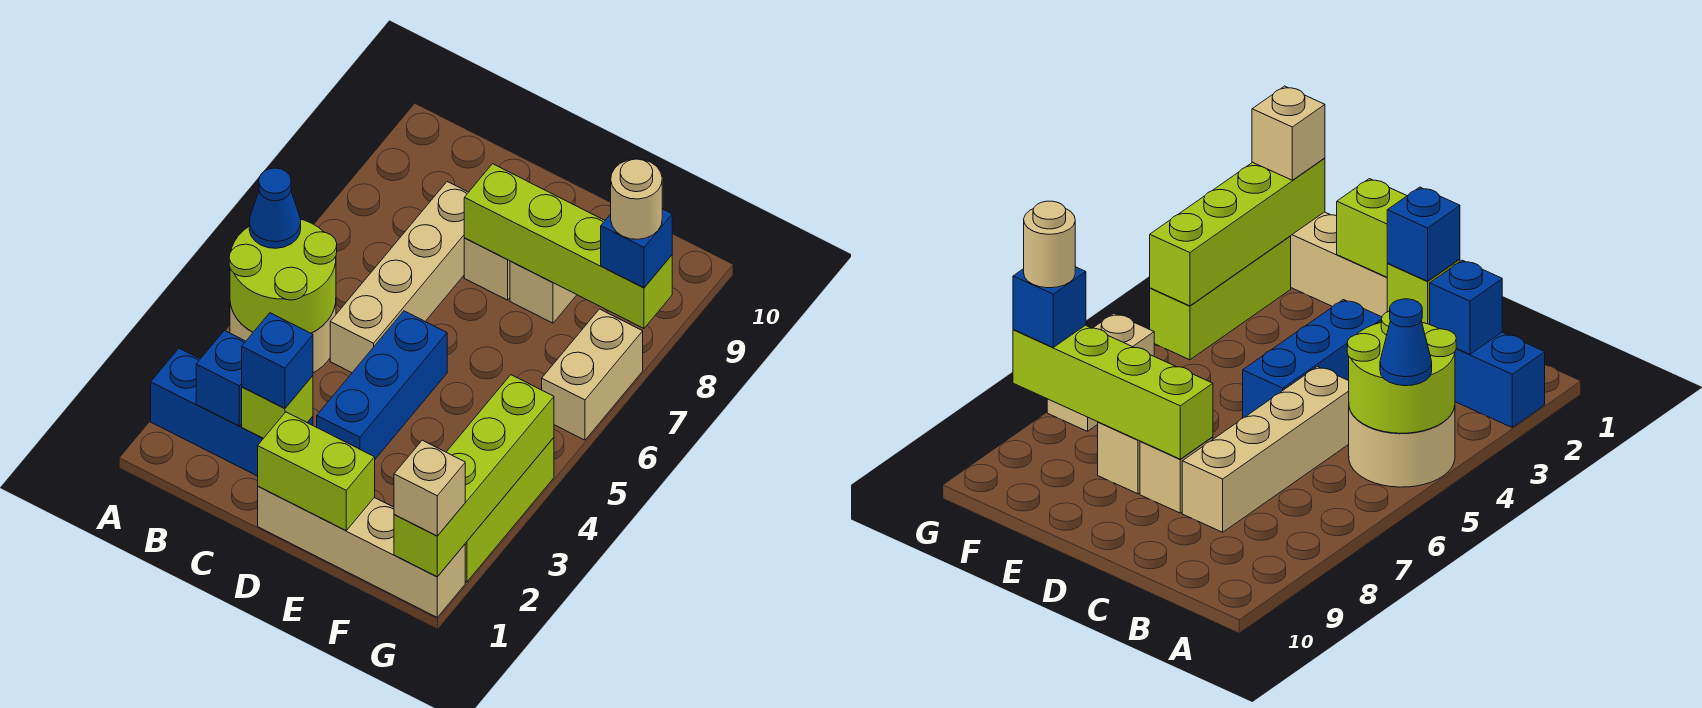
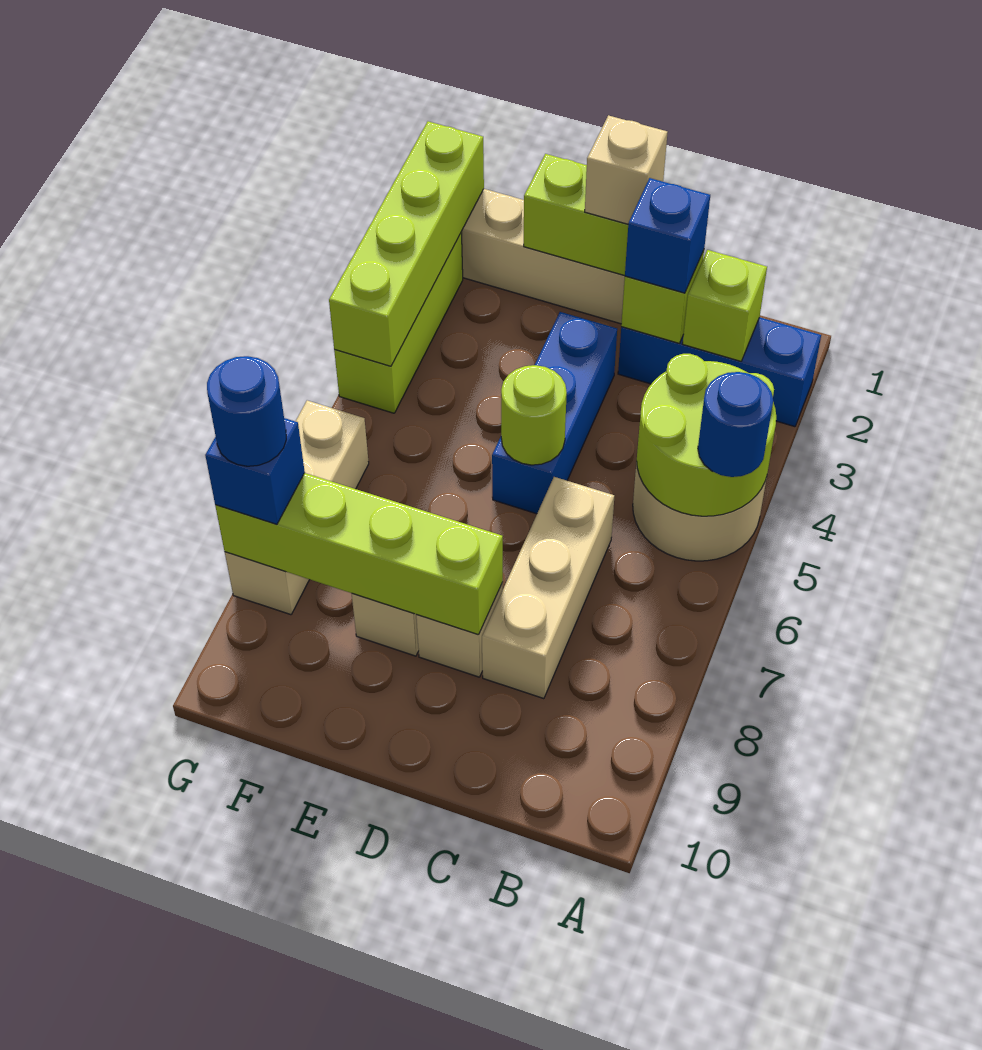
blue cone A5 level 3 -> blue round brick A5 level 3
blue brick B2 level 2 -> lime brick B2 level 2
tan brick C5:C8 level 1 -> tan brick C6:C8 level 1
none -> lime round brick D5 level 2
tan brick G1 level 3 -> tan brick D1 level 3
tan brick G6:G7 level 1 -> tan brick G6:G8 level 1
tan round brick G8 level 4 -> blue round brick G8 level 4

